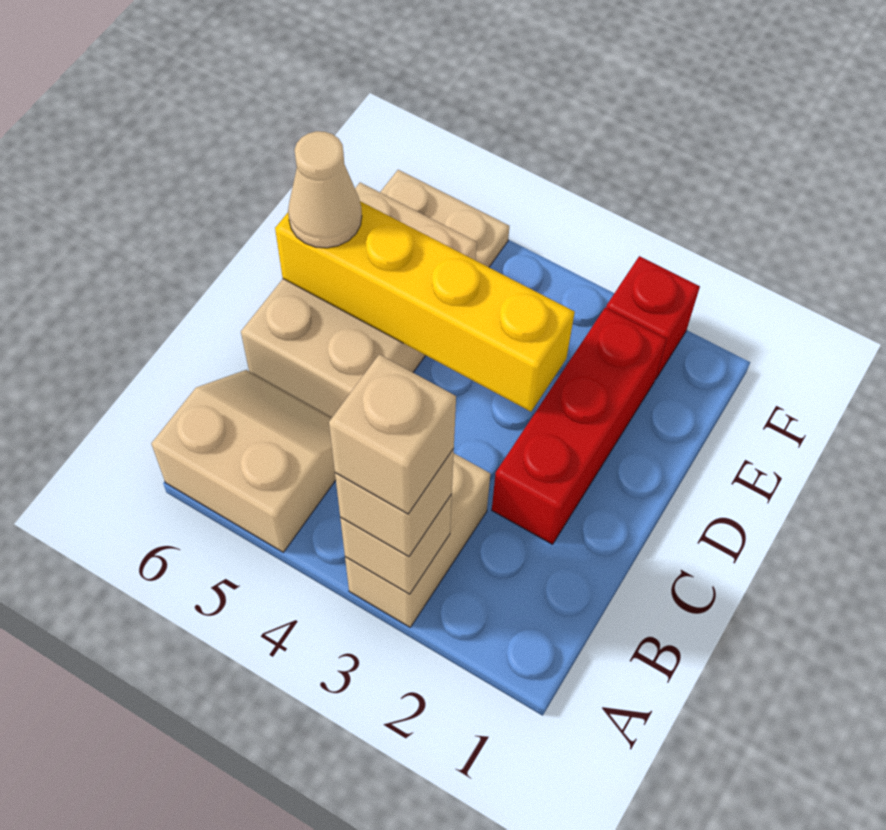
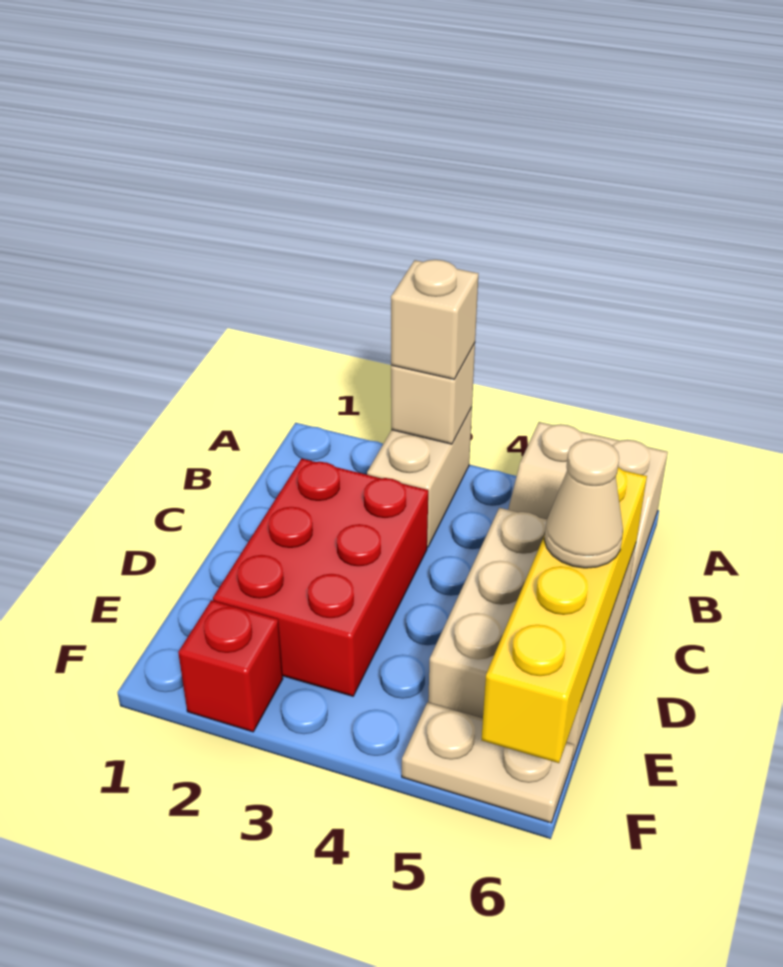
tan brick A3 level 4 -> none
red brick C2:E2 level 1 -> red brick C2:E3 level 1
yellow brick D3:D6 level 2 -> yellow brick C6:F6 level 2

